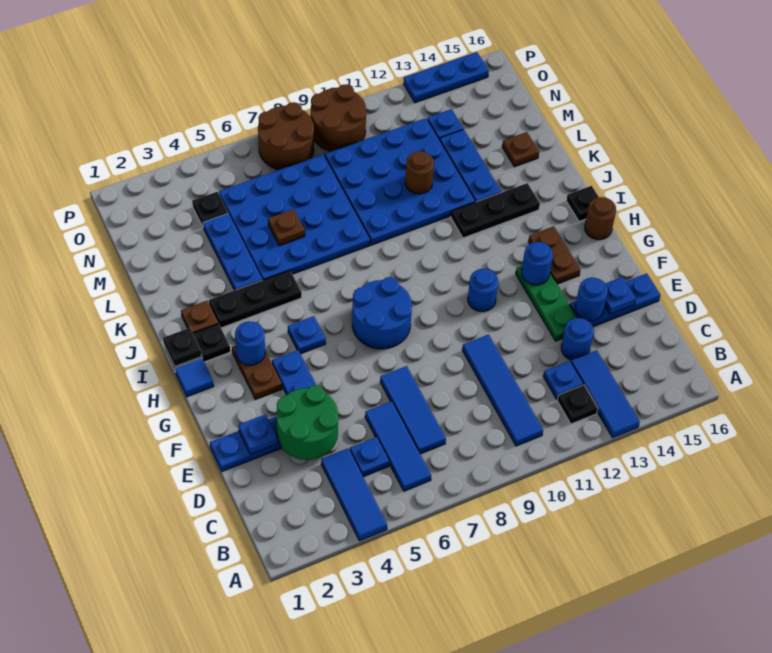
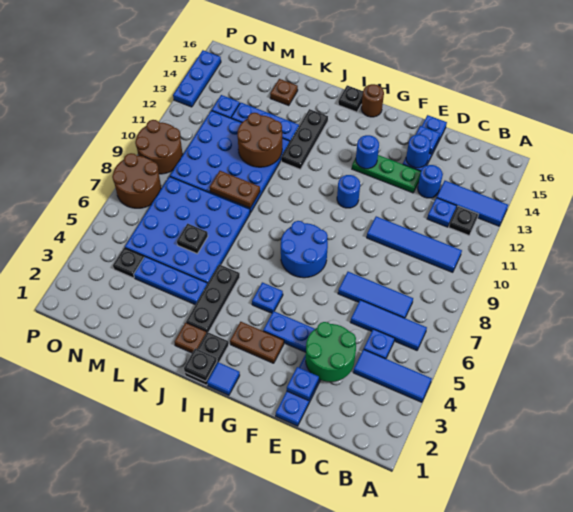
brown plate G14:H14 level 1 -> brown plate K9:L9 level 2
blue round brick H3 level 2 -> none
brown plate L6 level 2 -> black plate L6 level 2
brown round brick L11 level 2 -> brown round brick K11:L12 level 2

